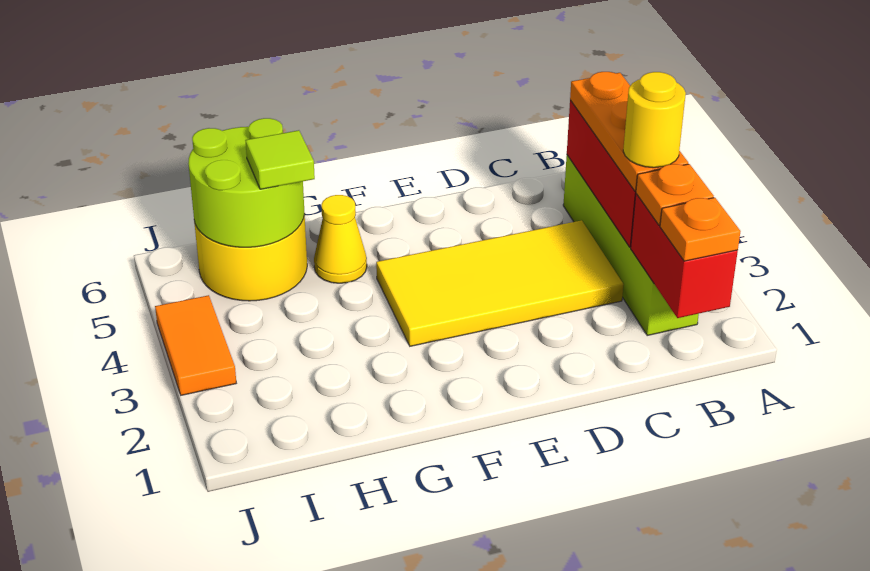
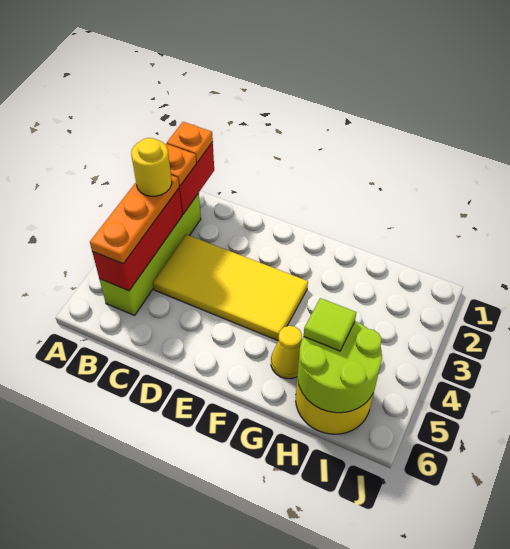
orange tile J3:J4 level 1 -> none

